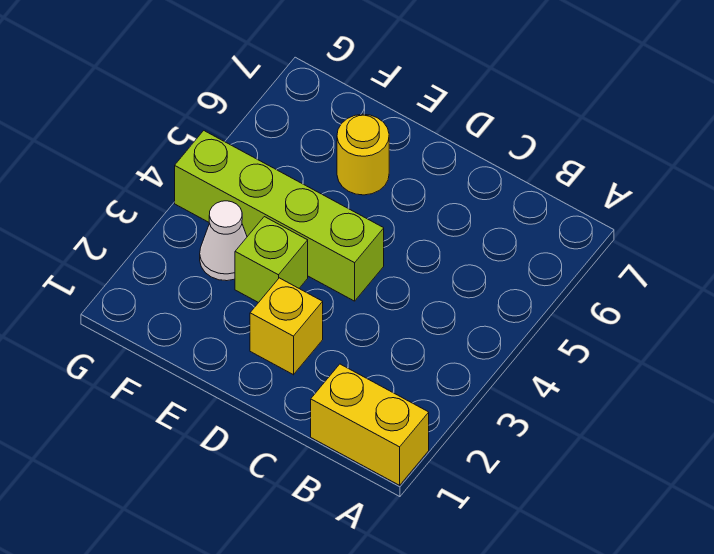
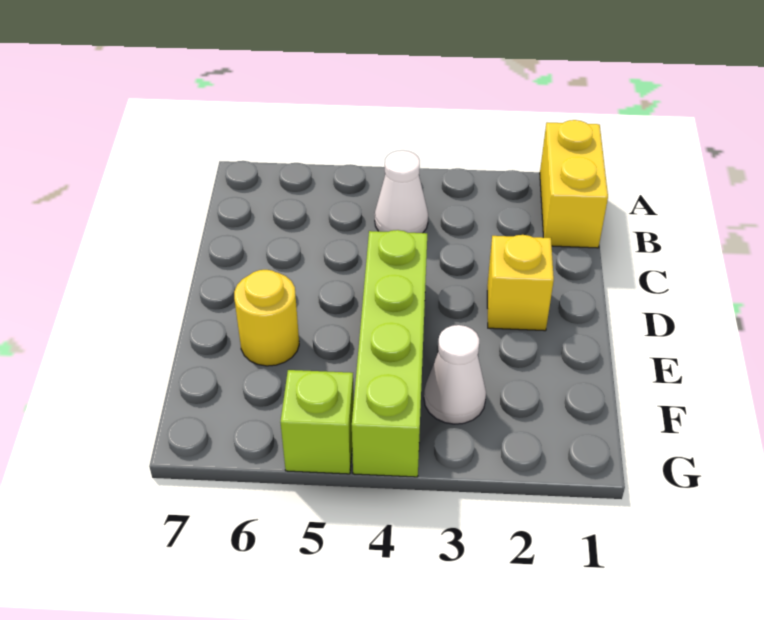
none -> white cone B4 level 1
lime brick E3 level 1 -> lime brick G5 level 1

